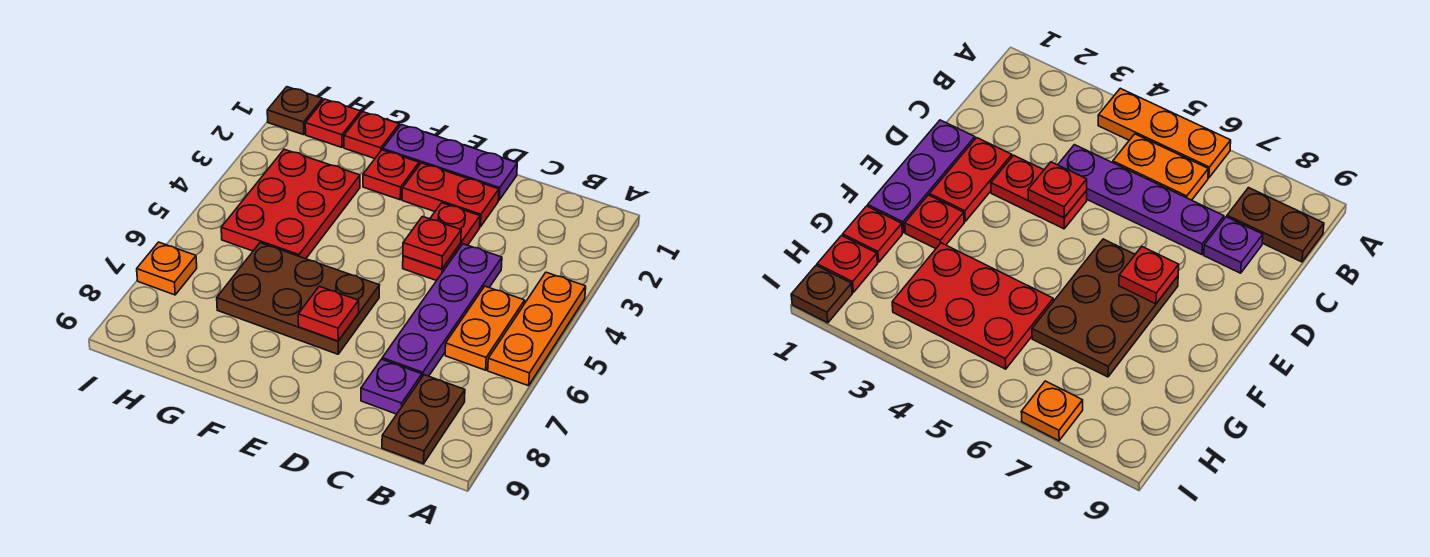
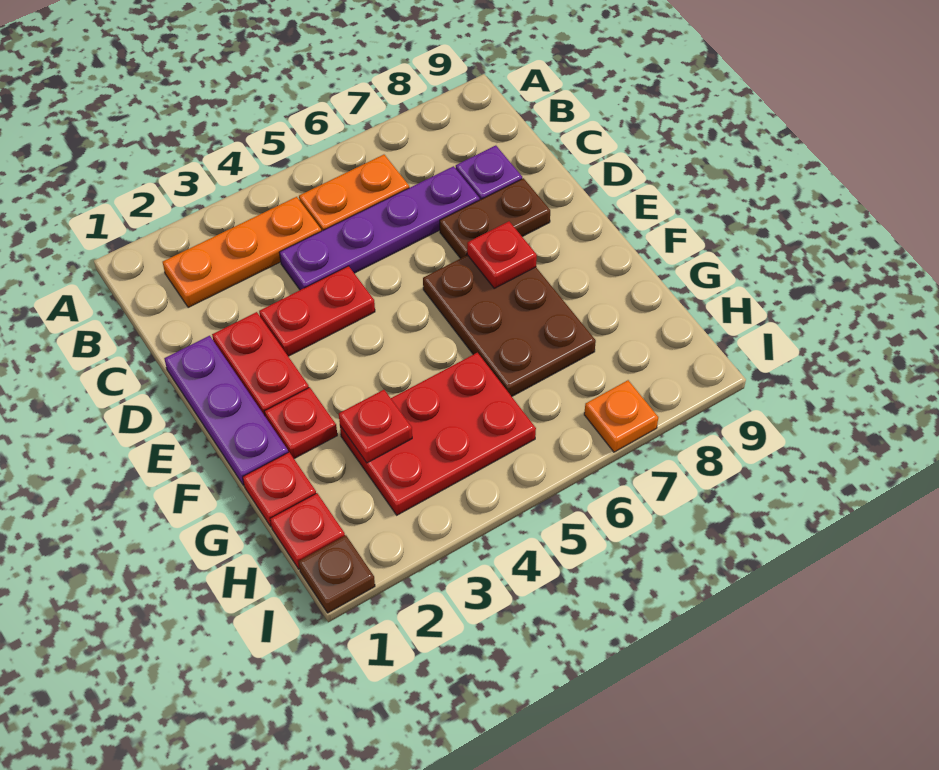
orange plate A4:A6 level 1 -> orange plate B2:B4 level 1
brown plate B8:B9 level 1 -> brown plate D7:D8 level 1
red plate D4 level 2 -> red plate G3 level 2

